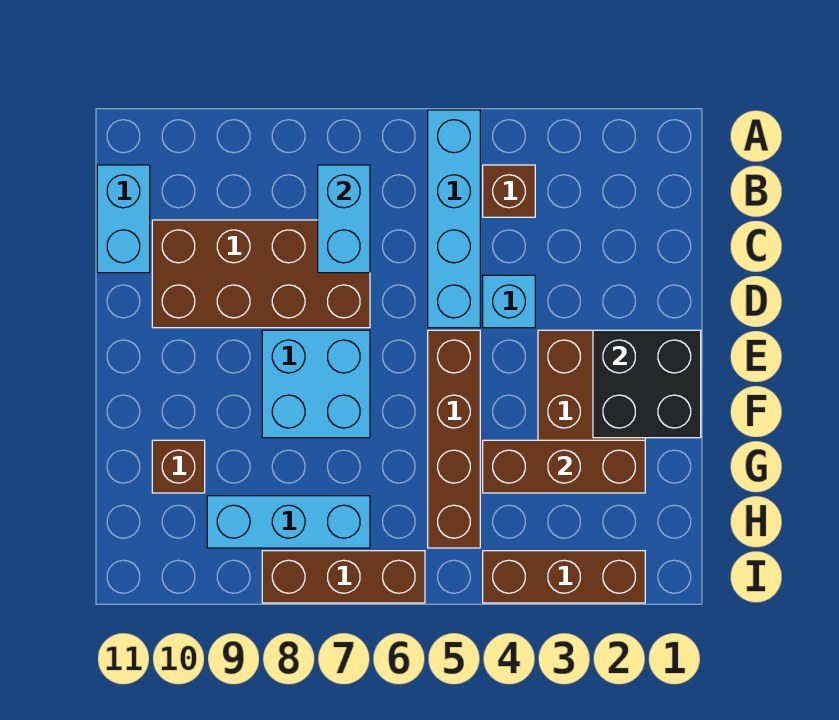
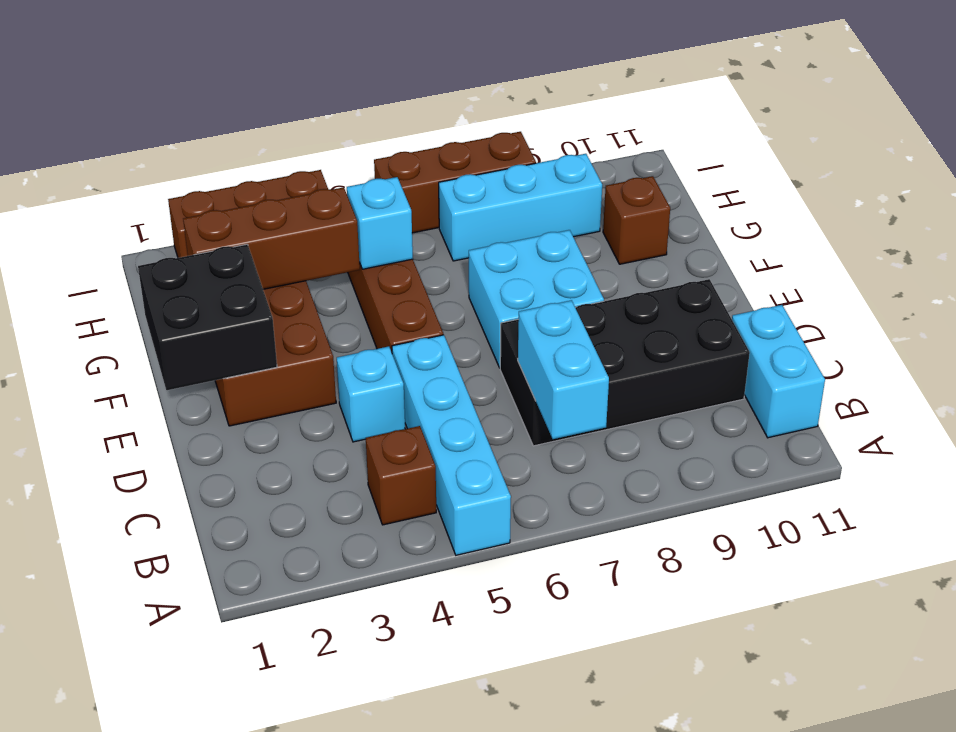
brown brick C7:D10 level 1 -> black brick C7:D10 level 1
none -> cyan brick G5 level 2

